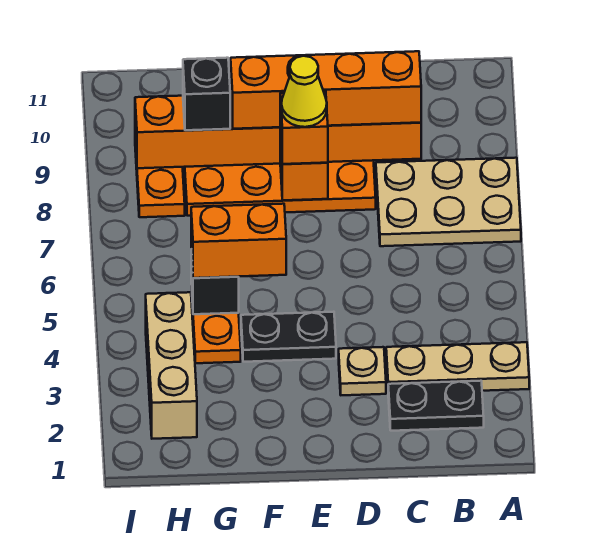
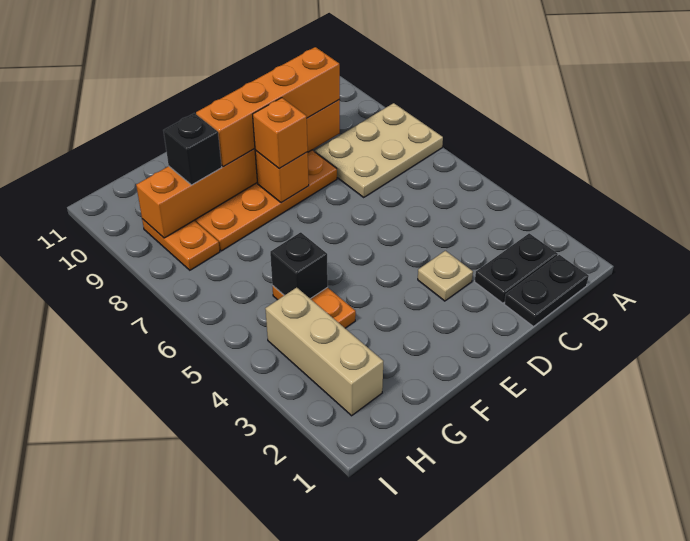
tan plate A3:C3 level 1 -> none
black plate E4:F4 level 1 -> black plate B1:C1 level 1
yellow cone E8 level 4 -> none
orange brick F5:G5 level 3 -> none

